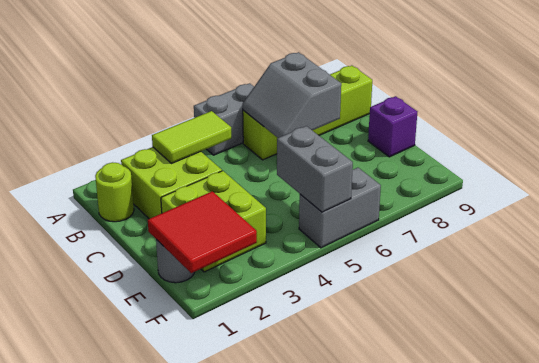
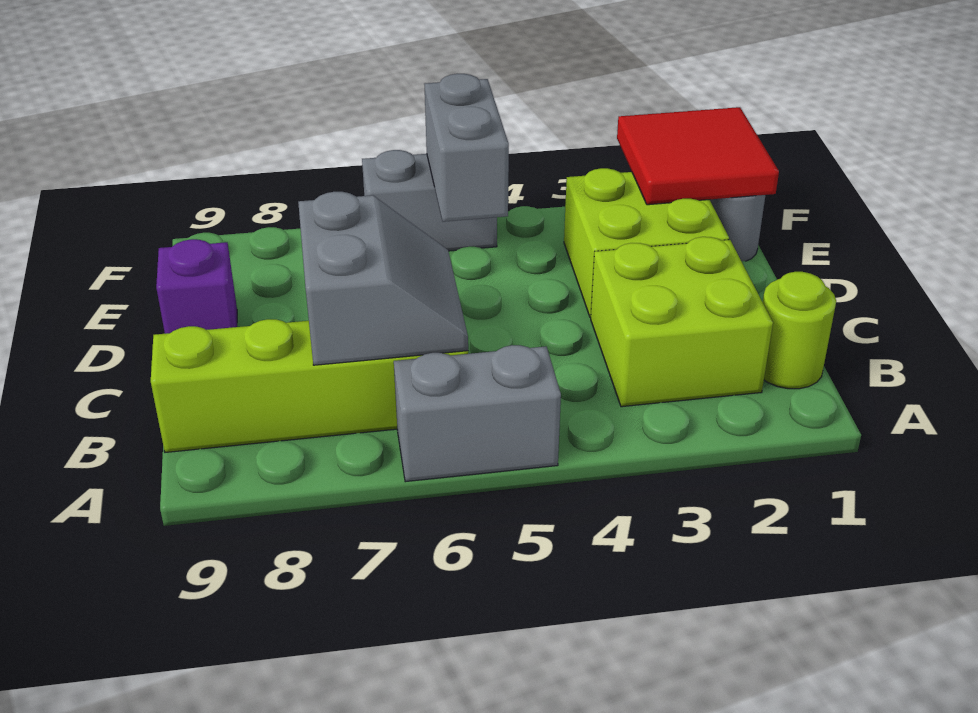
lime tile B3:B4 level 2 -> none

